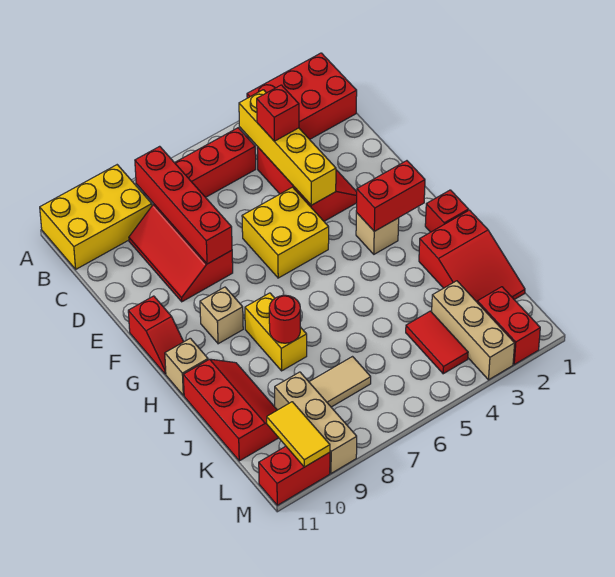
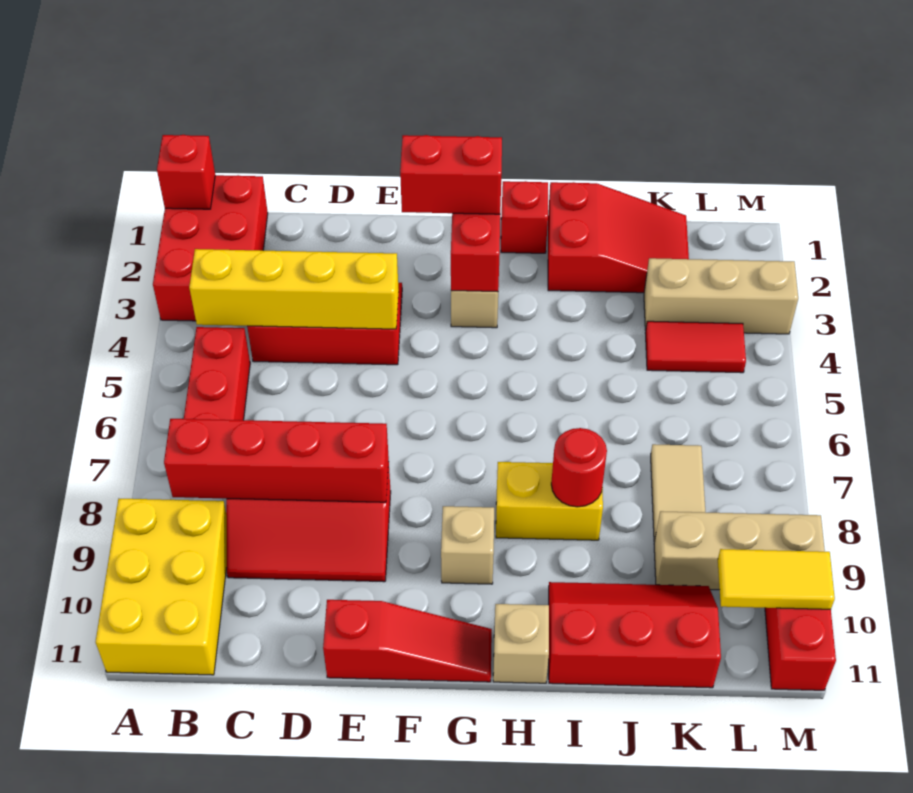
red brick C4 level 3 -> red brick A1 level 2
yellow brick E5:F6 level 1 -> none
red slope F11:G11 level 1 top F -> red slope E11:G11 level 1 top E
red brick L2:M2 level 1 -> red brick F2:G2 level 3

